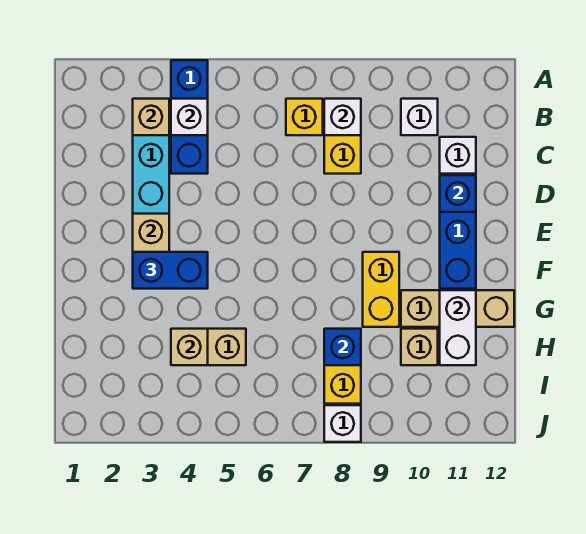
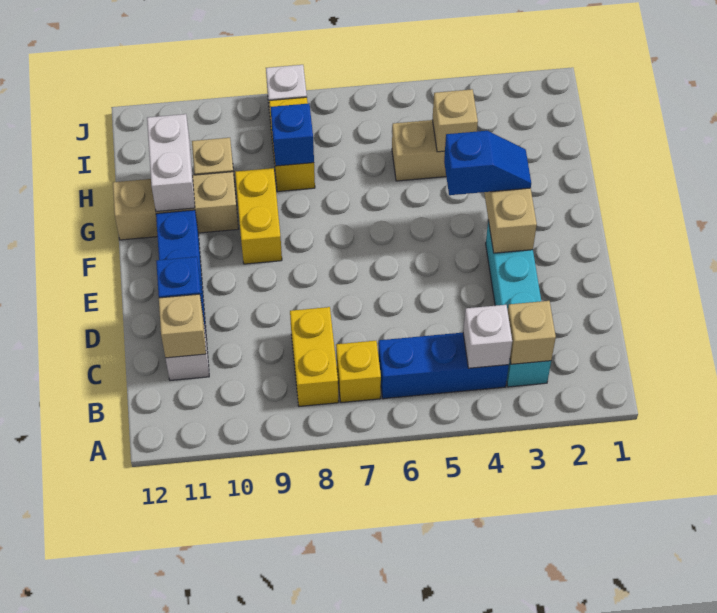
blue brick A4:C4 level 1 -> blue brick B4:B6 level 1
white brick B8 level 2 -> none
white brick B10 level 1 -> none
none -> tan brick C11 level 2
blue brick F3:F4 level 3 -> blue slope F3:F4 level 3 top 4

